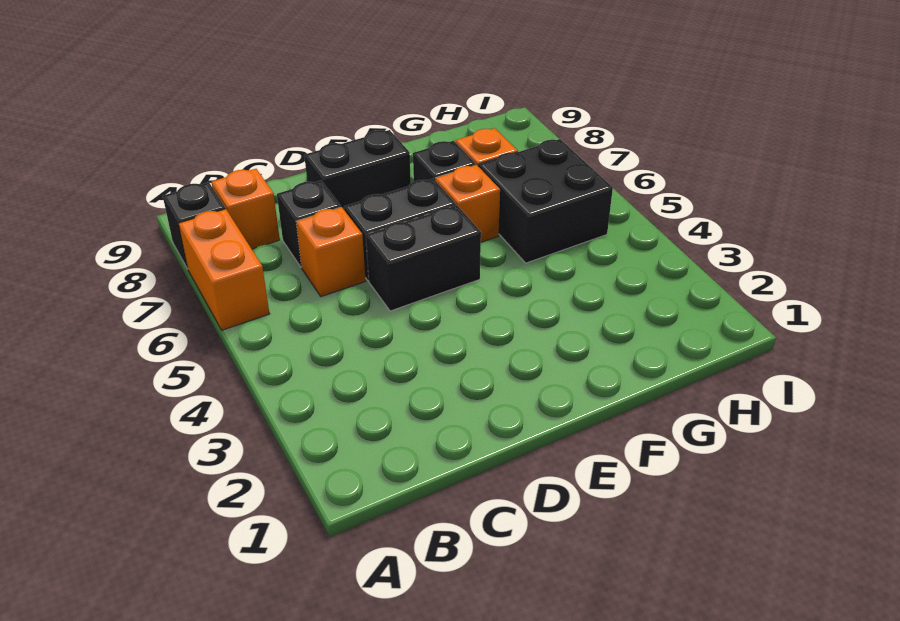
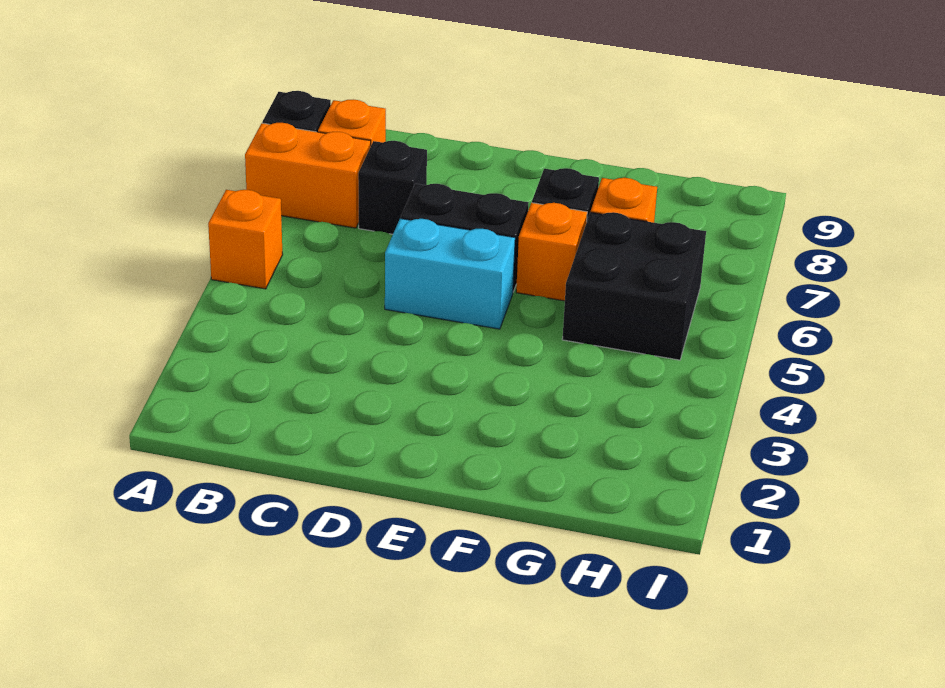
orange brick A6:A7 level 1 -> orange brick A7:B7 level 1
orange brick C6 level 1 -> orange brick A5 level 1
black brick D5:E5 level 1 -> cyan brick D5:E5 level 1
black brick D8:E8 level 1 -> none

